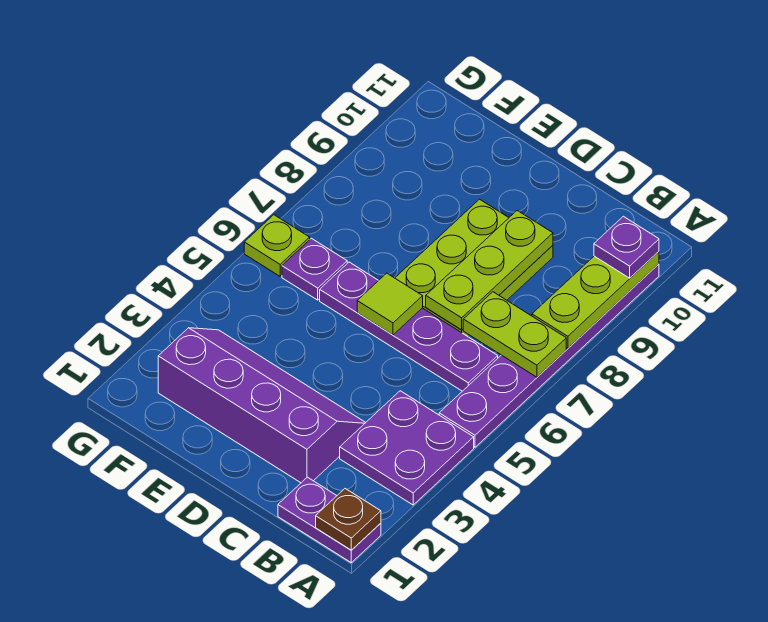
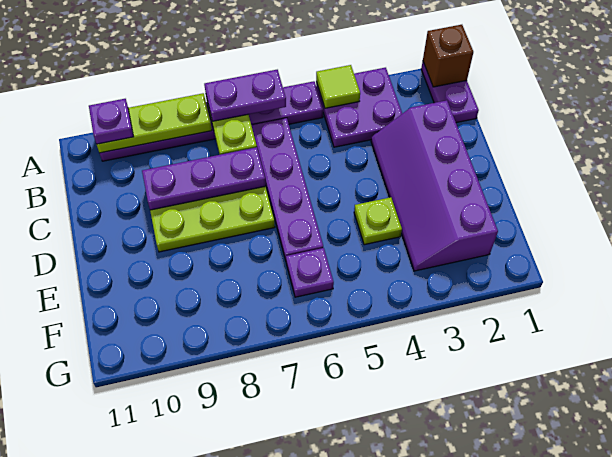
brown plate A1 level 2 -> brown brick A1 level 2
none -> purple plate A6:A7 level 3
lime plate C7:C9 level 2 -> purple plate C7:C9 level 2
lime tile D6 level 2 -> lime tile A4 level 2
lime plate G6 level 1 -> lime plate E4 level 1

